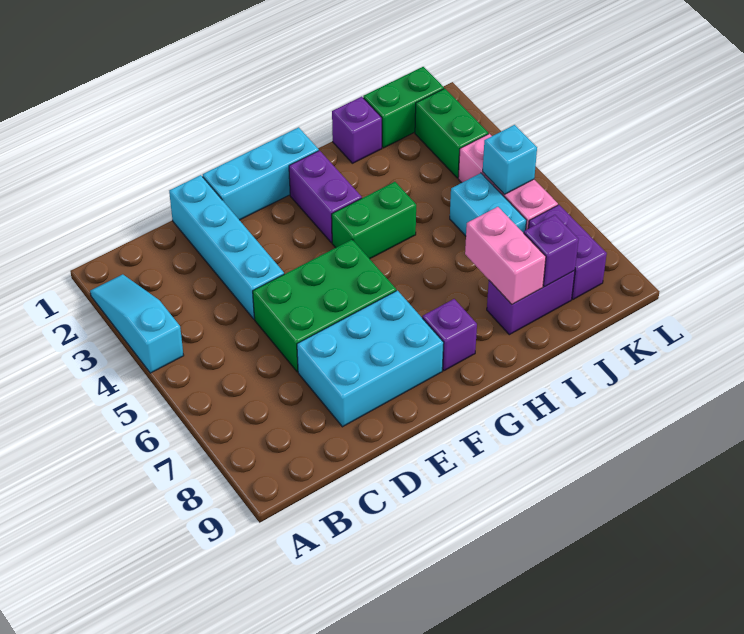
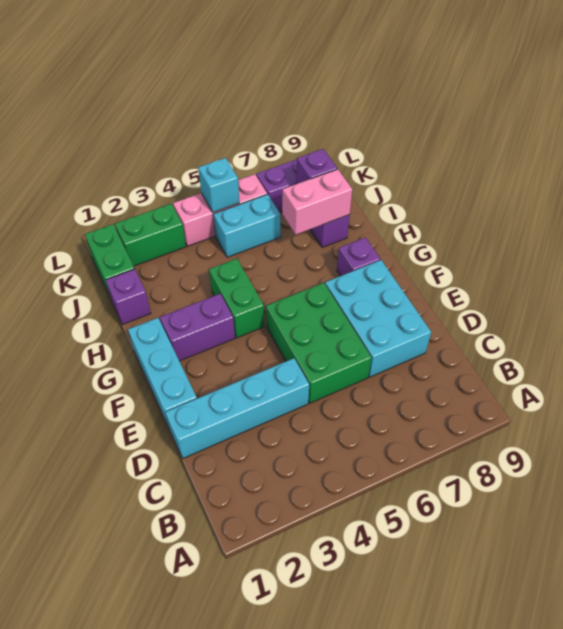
cyan slope A2:A4 level 1 top 4 -> none

